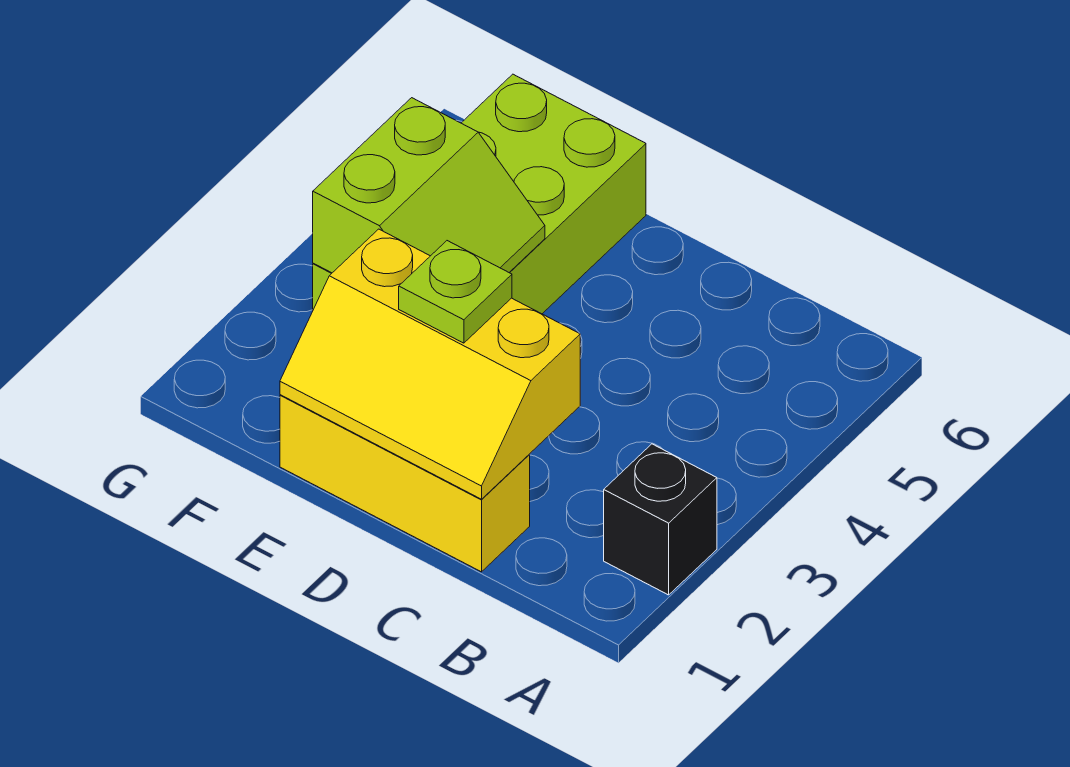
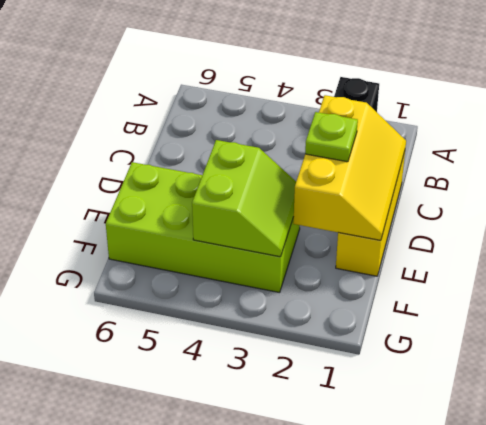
lime slope E3:F4 level 2 top F -> lime slope E3:F4 level 2 top 4

